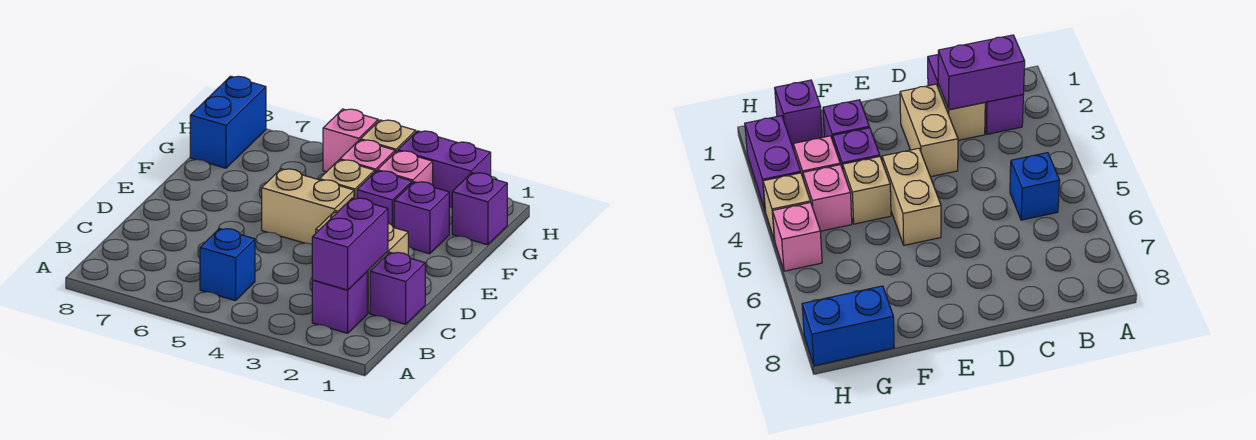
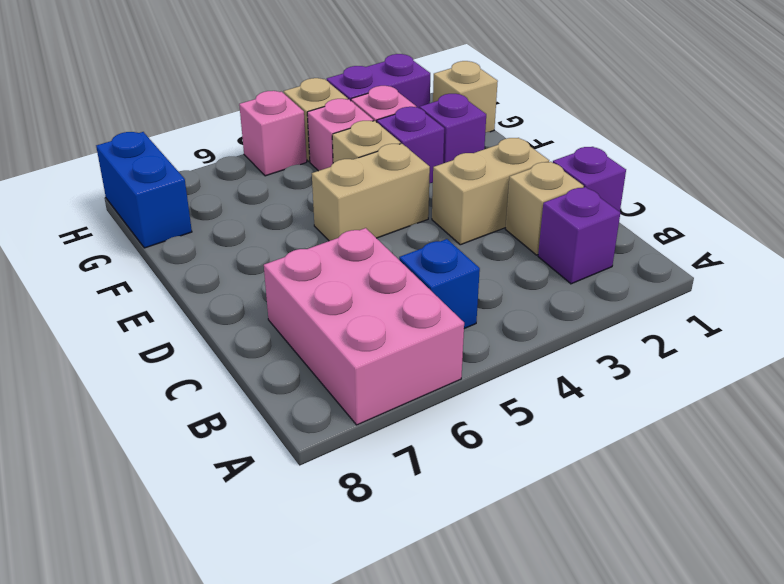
none -> pink brick A6:C7 level 1
purple brick B2:C2 level 2 -> none
purple brick G1 level 1 -> tan brick G1 level 1

